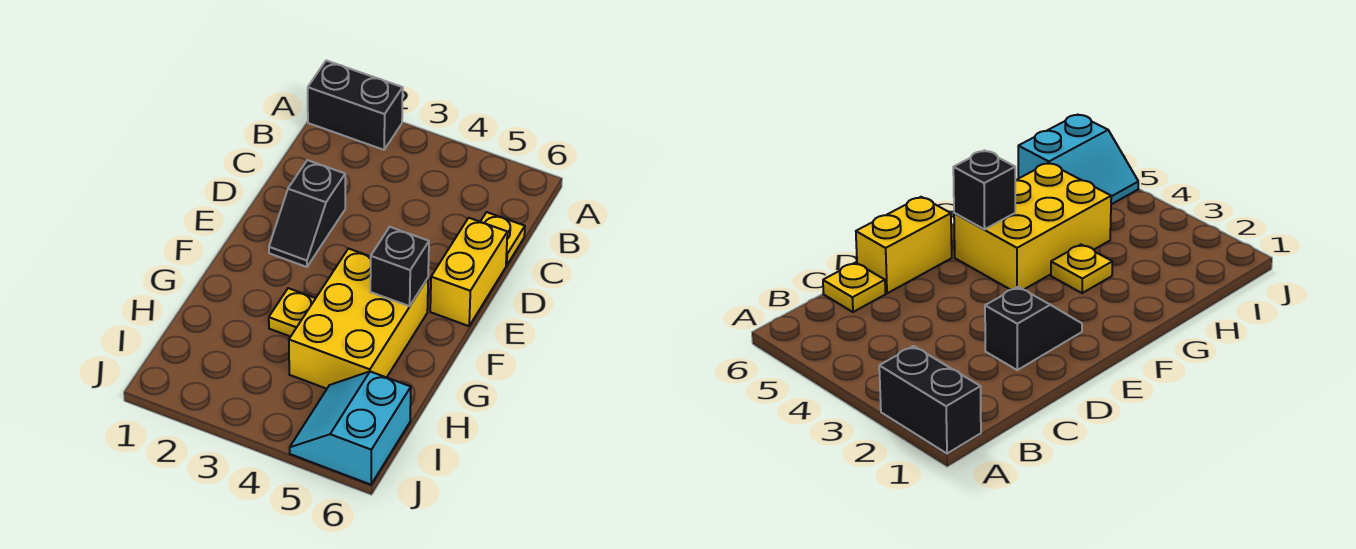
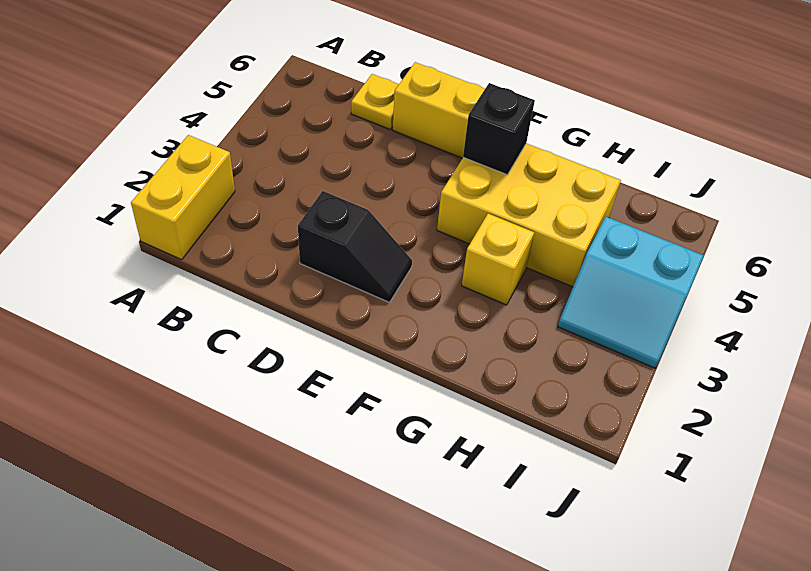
black brick A1:A2 level 1 -> yellow brick A1:A2 level 1
yellow plate G3 level 1 -> yellow brick G3 level 1
cyan slope I5:J6 level 1 top 6 -> cyan slope I3:J4 level 1 top 4

